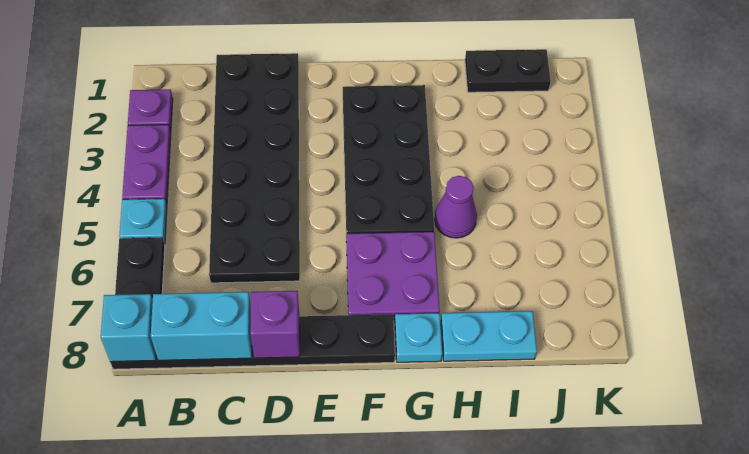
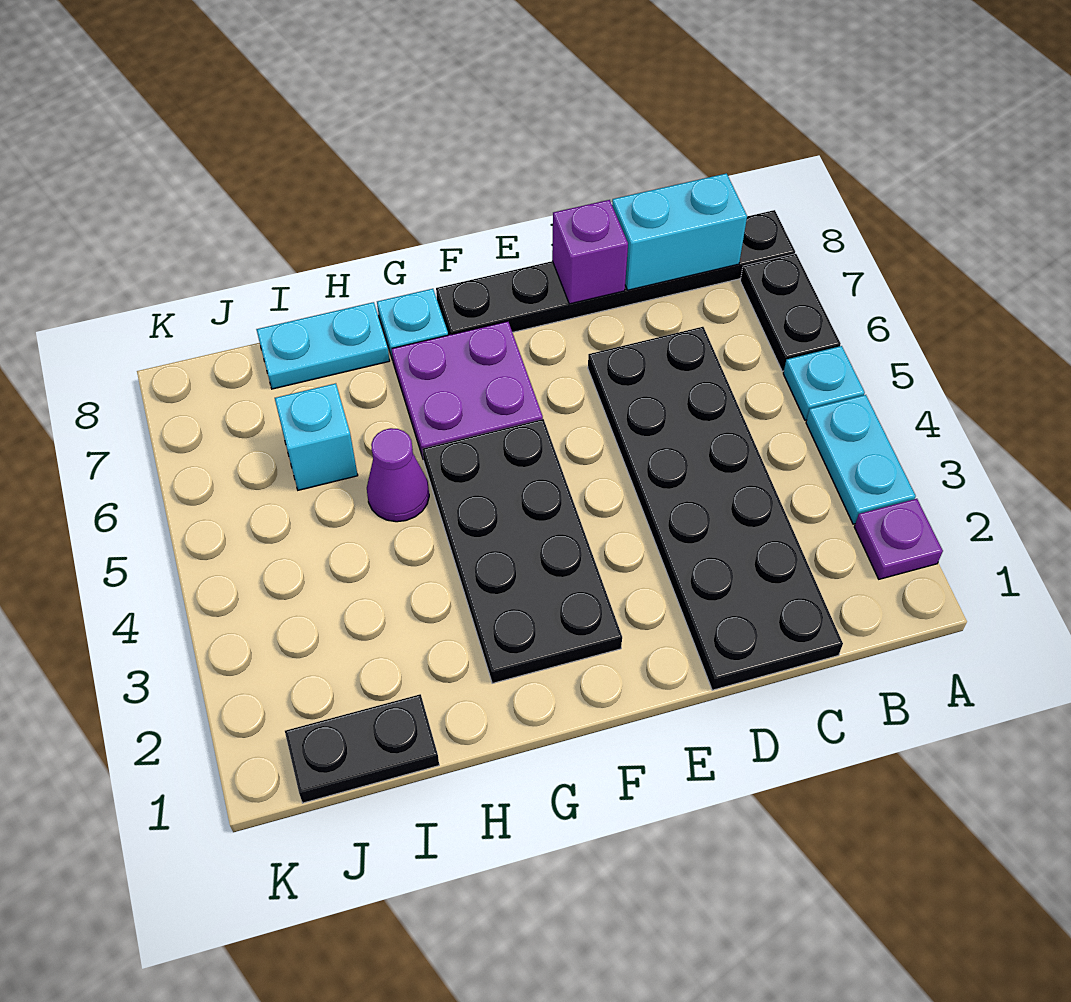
purple plate A3:A4 level 1 -> cyan plate A3:A4 level 1
cyan brick A8 level 2 -> cyan brick I6 level 1

